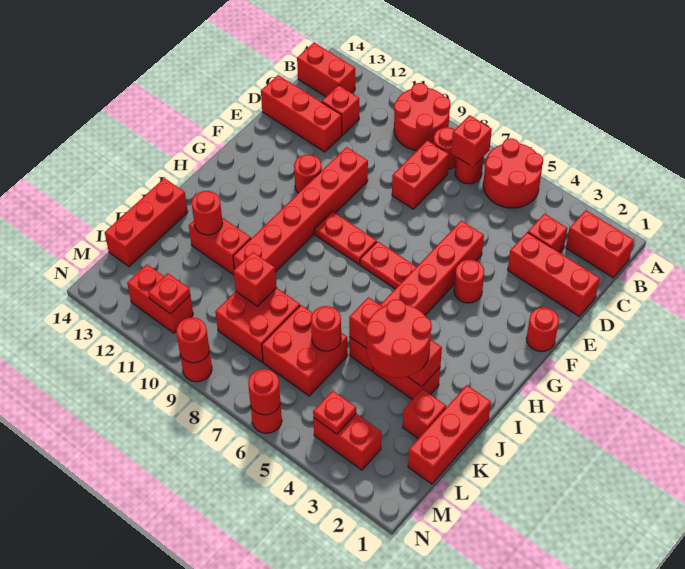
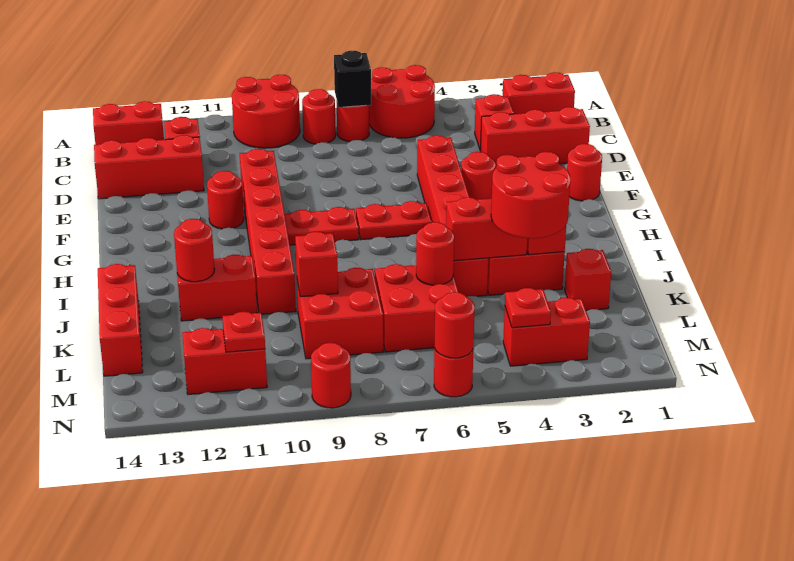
red brick B7 level 2 -> black brick B7 level 2
red brick C8:D8 level 1 -> none
red brick J1:L1 level 1 -> none
red round brick N9 level 2 -> none

